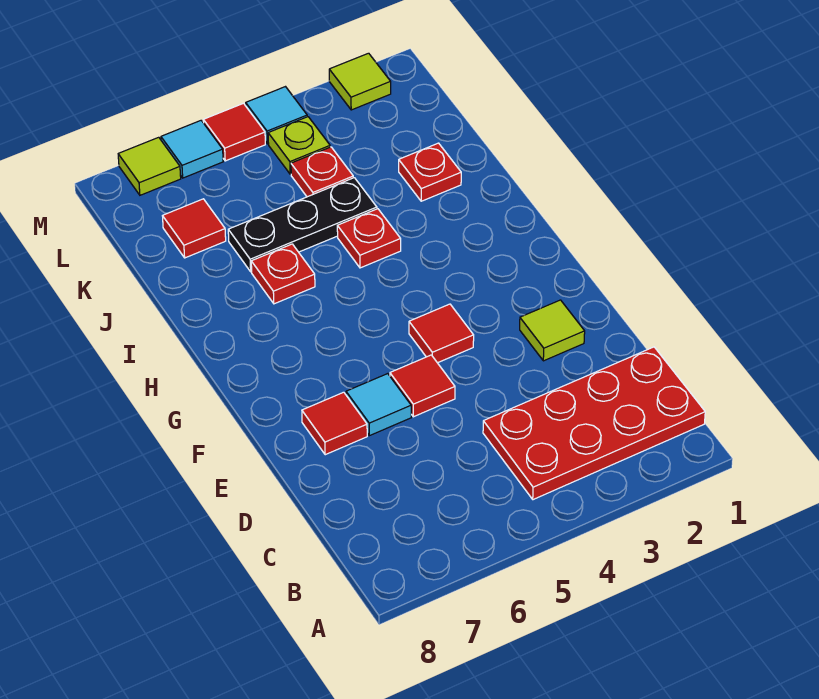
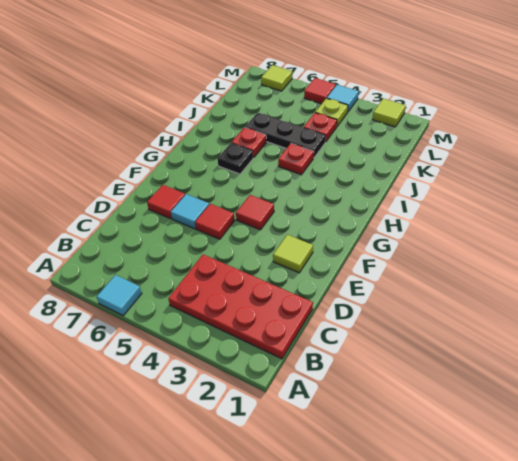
none -> black plate H6 level 1
red plate J2 level 1 -> none
red tile K7 level 1 -> none
cyan tile M6 level 1 -> cyan tile A6 level 1

